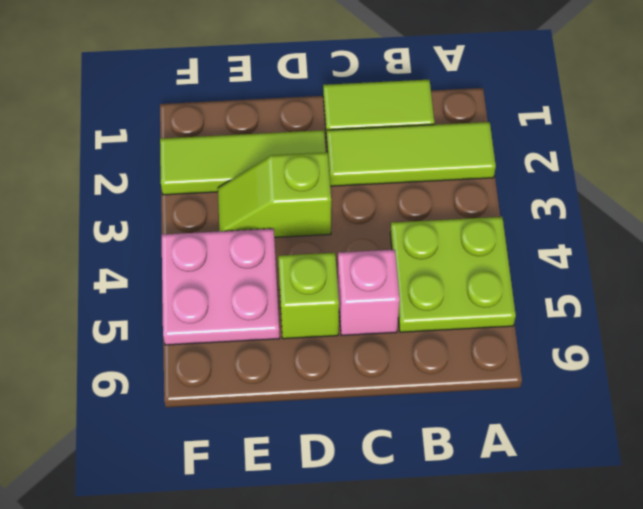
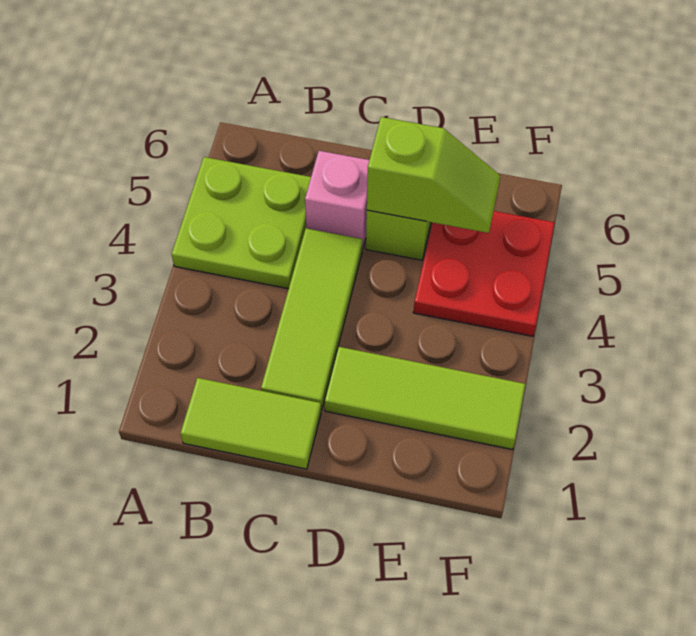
lime tile A2:C2 level 1 -> lime tile C2:C4 level 1
lime slope D3:E3 level 1 top D -> lime slope D5:E5 level 2 top D
pink plate E4:F5 level 1 -> red plate E4:F5 level 1

